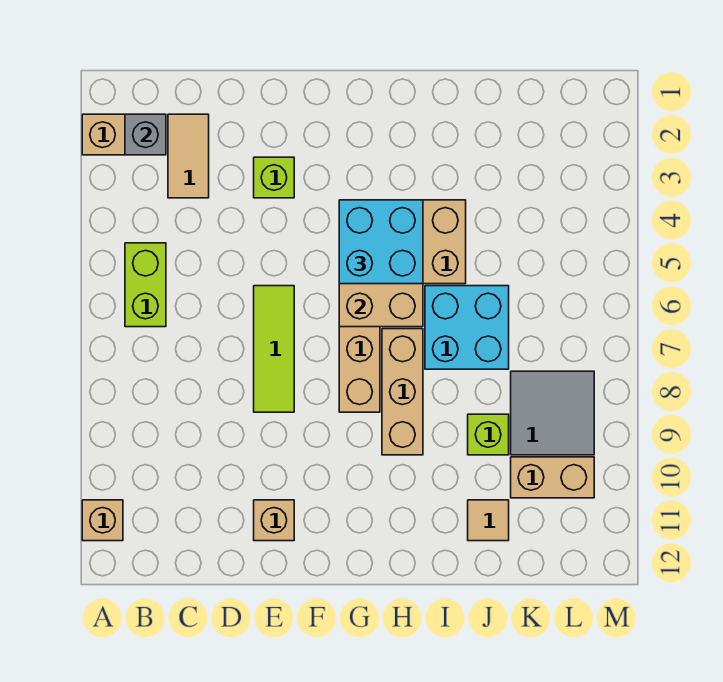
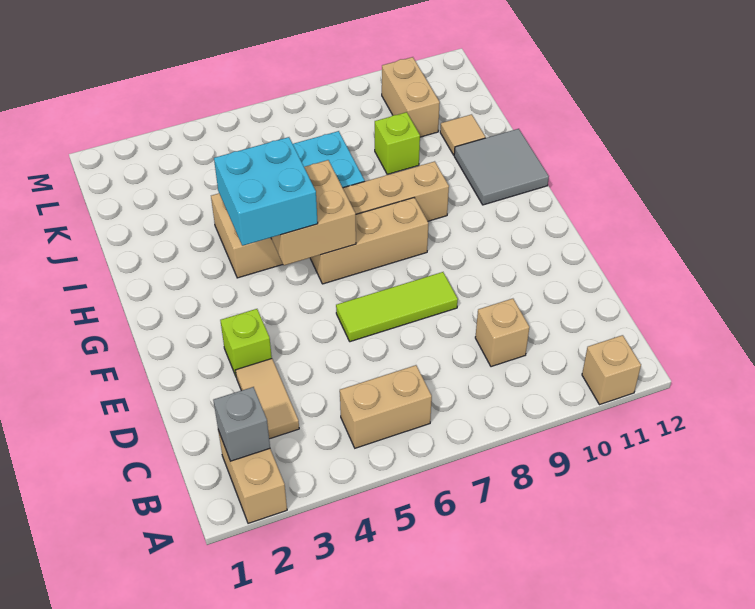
lime brick B5:B6 level 1 -> tan brick B5:B6 level 1
tan tile C2:C3 level 1 -> tan tile C3:D3 level 1
tan brick E11 level 1 -> tan brick C9 level 1
grey tile K8:L9 level 1 -> grey tile H11:I12 level 1

